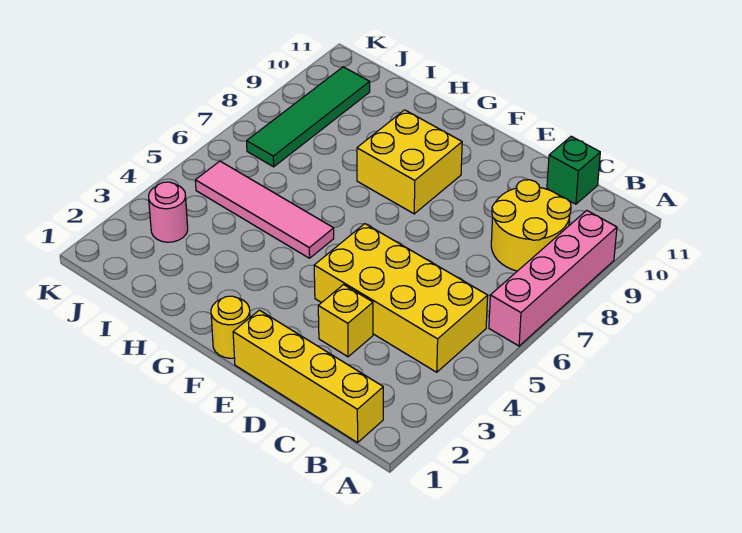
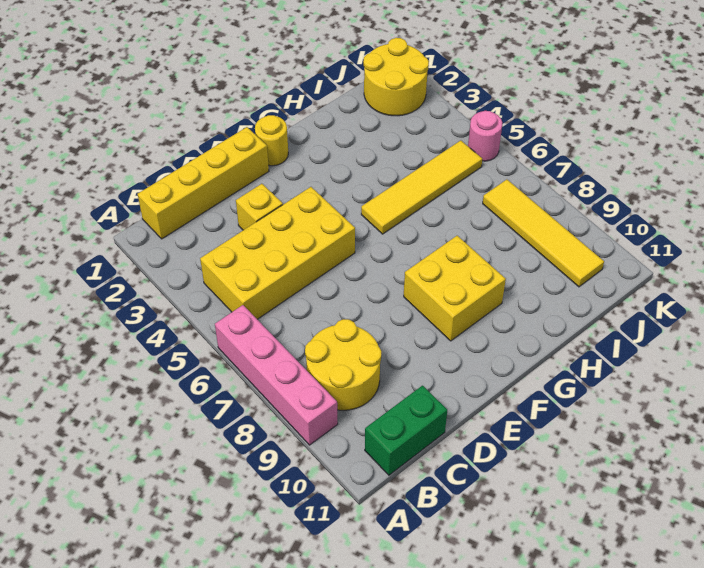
green brick C11 level 1 -> green brick B11:C11 level 1
pink tile G5:J5 level 1 -> yellow tile G5:J5 level 1
none -> yellow round brick J1:K2 level 1
pink round brick J3 level 1 -> pink round brick K5 level 1
green tile J7:J10 level 1 -> yellow tile J7:J10 level 1

